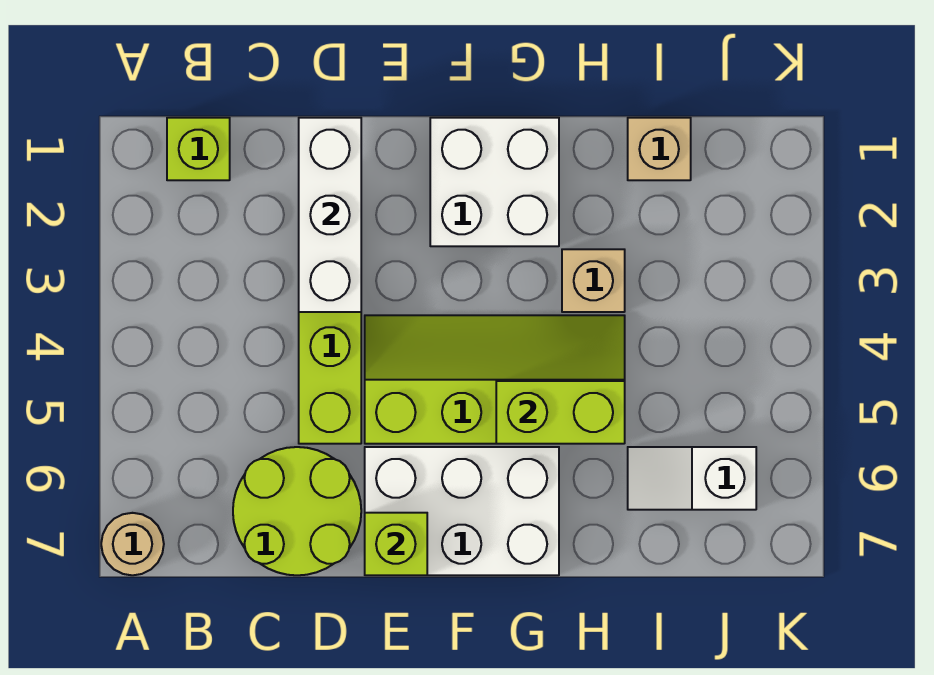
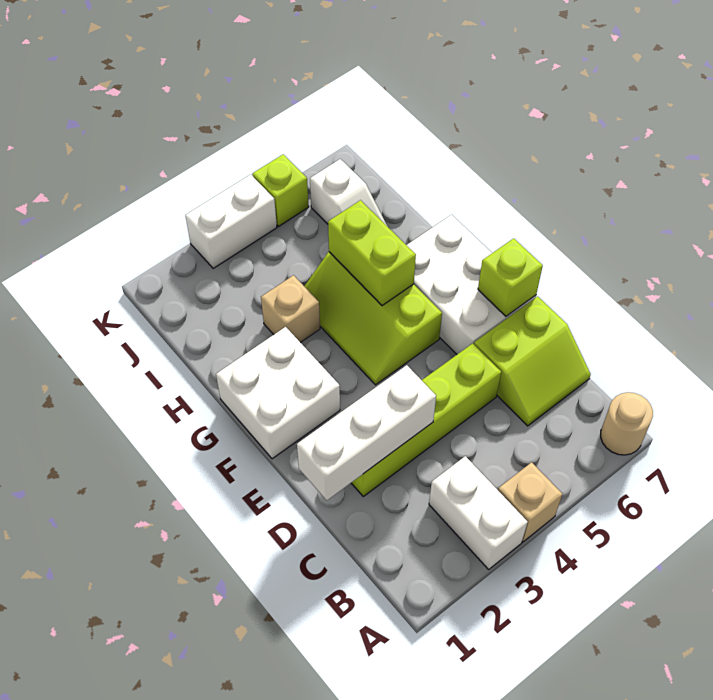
none -> white brick A3:B3 level 1
lime brick B1 level 1 -> lime brick K5 level 1
lime round brick C6:D7 level 1 -> lime slope C6:D7 level 1 top D
lime slope E4:H5 level 1 top 5 -> lime slope F4:H5 level 1 top 5
tan brick I1 level 1 -> tan brick A4 level 1
none -> white brick K3:K4 level 1

